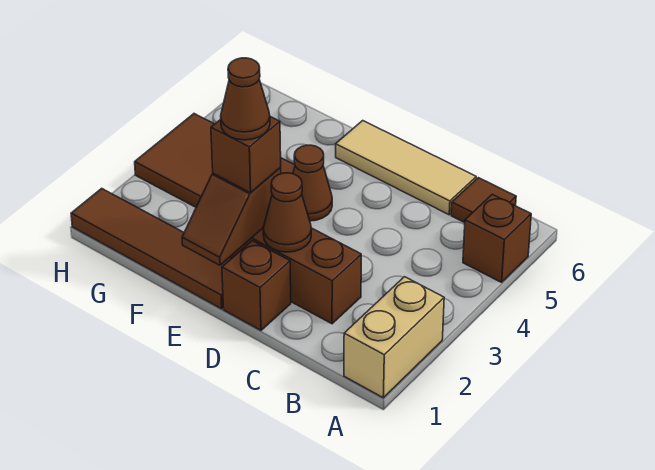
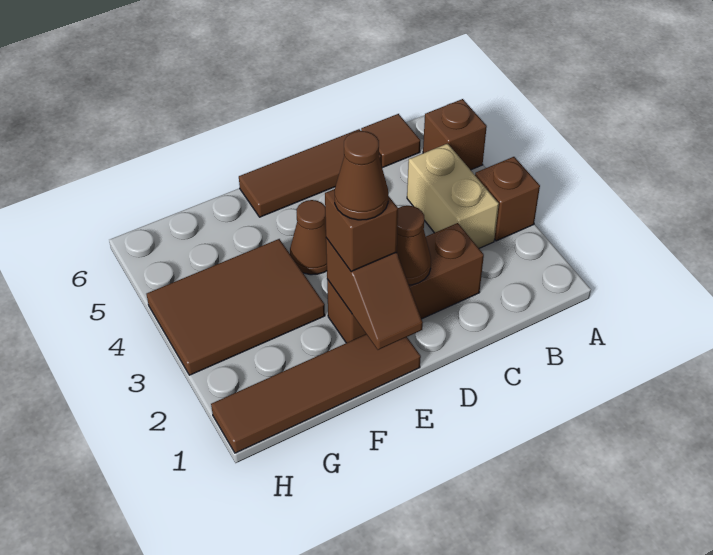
tan brick A1:A2 level 1 -> tan brick B3:B4 level 1
tan tile C6:E6 level 1 -> brown tile C6:E6 level 1
brown brick D1 level 1 -> brown brick A3 level 1

